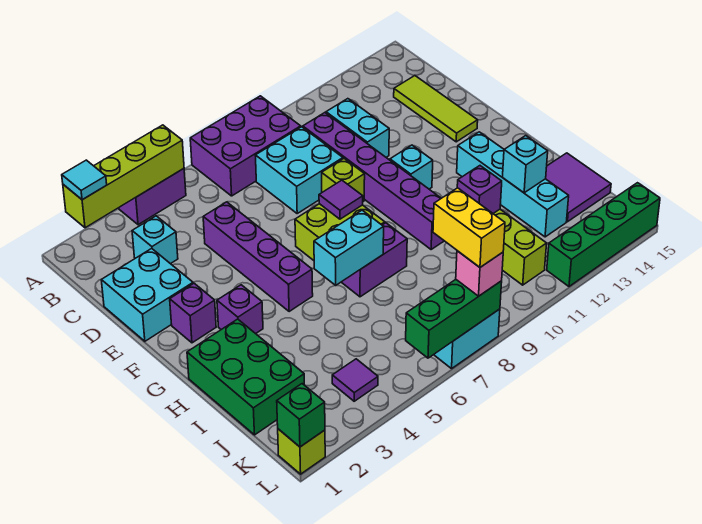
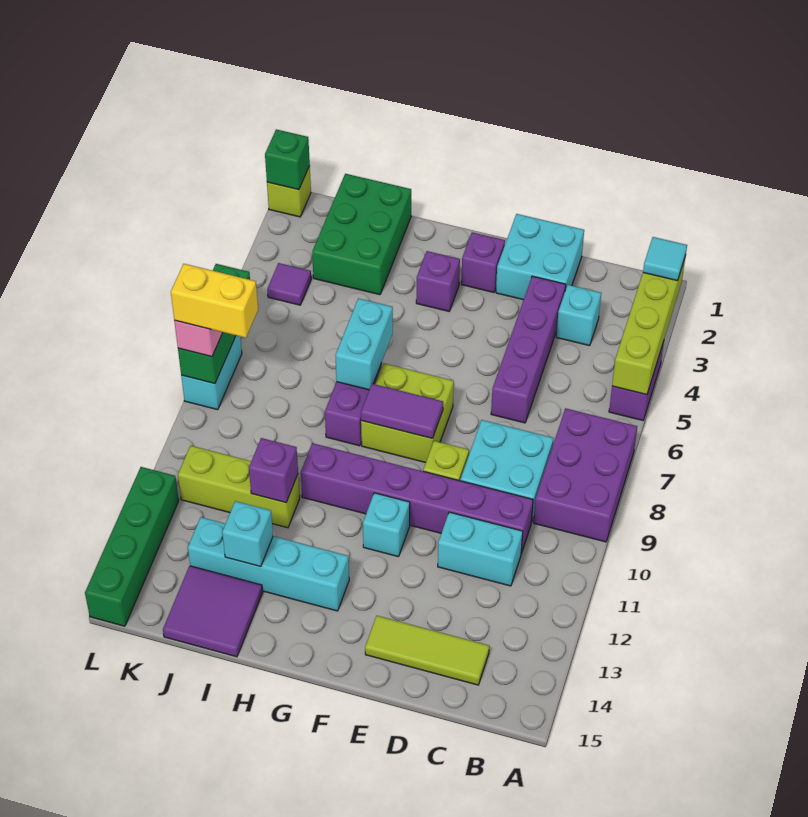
purple brick D5:G5 level 1 -> purple brick D3:D6 level 1
purple tile F8 level 2 -> purple tile F8:G8 level 2
green brick H1:J2 level 1 -> green brick I1:J3 level 1

